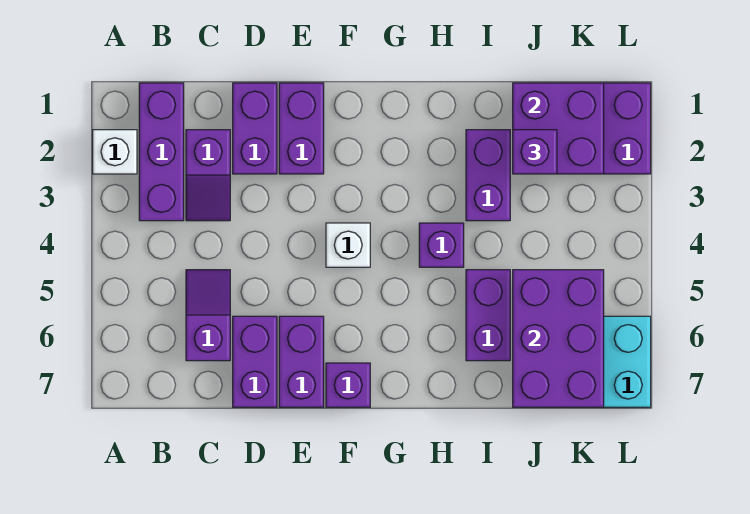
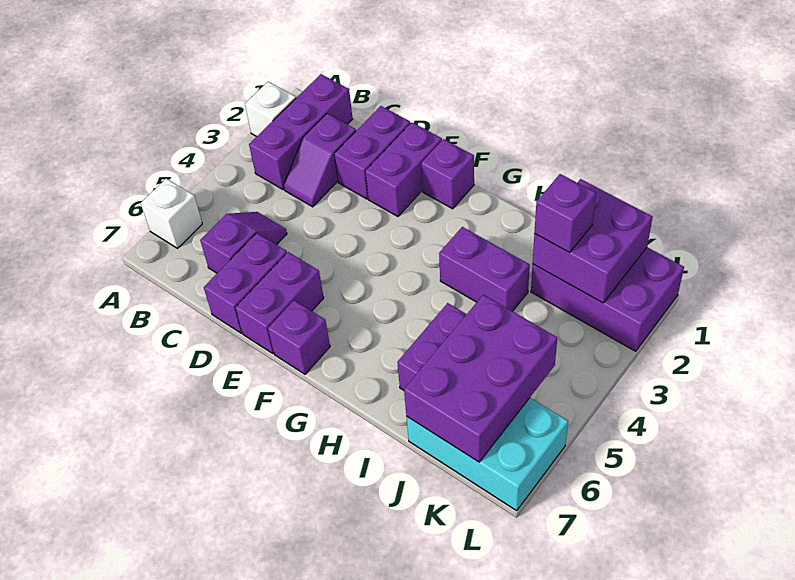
white brick F4 level 1 -> white brick A6 level 1
purple brick H4 level 1 -> purple brick F1 level 1
purple brick I2:I3 level 1 -> purple brick H3:I3 level 1

